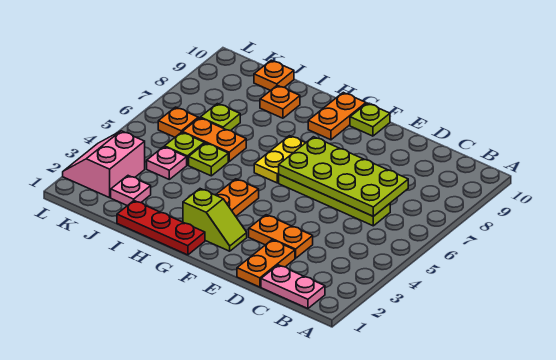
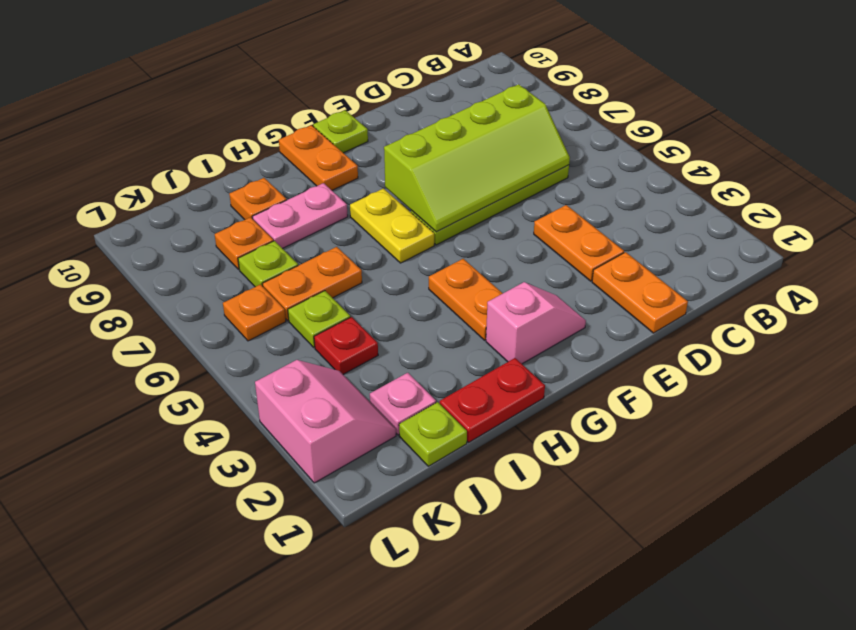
pink plate B1:C1 level 1 -> pink plate H8:I8 level 1
lime plate C6:F7 level 2 -> lime slope C6:F7 level 2 top 7
orange plate D3:E3 level 1 -> orange plate D3:D4 level 1
lime slope F2:G2 level 1 top G -> pink slope F2:G2 level 1 top G
red plate G1:I1 level 1 -> red plate H1:I1 level 1
lime plate I5 level 1 -> lime plate J1 level 1
pink plate J4 level 1 -> red plate J4 level 1
orange plate J10 level 1 -> orange plate J8 level 1
pink slope K2:L3 level 1 top K -> pink slope K2:L3 level 1 top L

